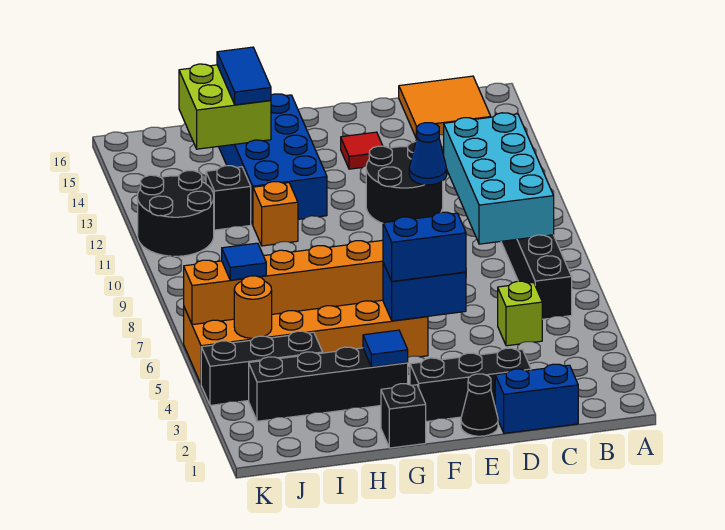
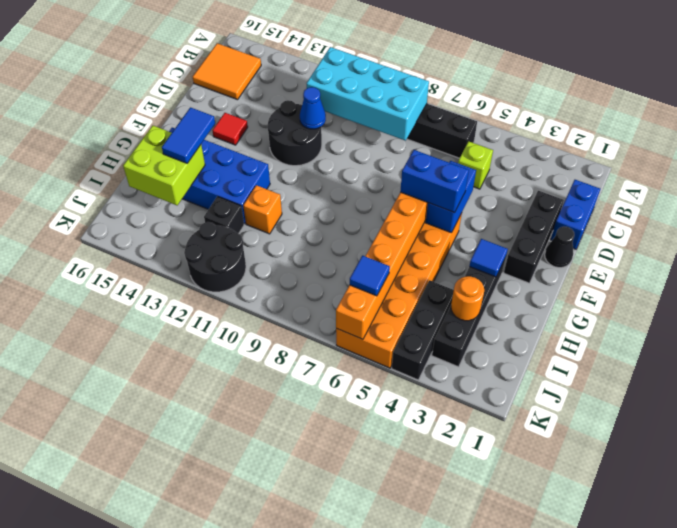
blue brick E5:F5 level 3 -> blue brick F5:F6 level 3
black brick G1 level 1 -> none
blue tile H14:H15 level 3 -> blue tile G14:H14 level 3
orange round brick J5 level 2 -> orange round brick I3 level 2

